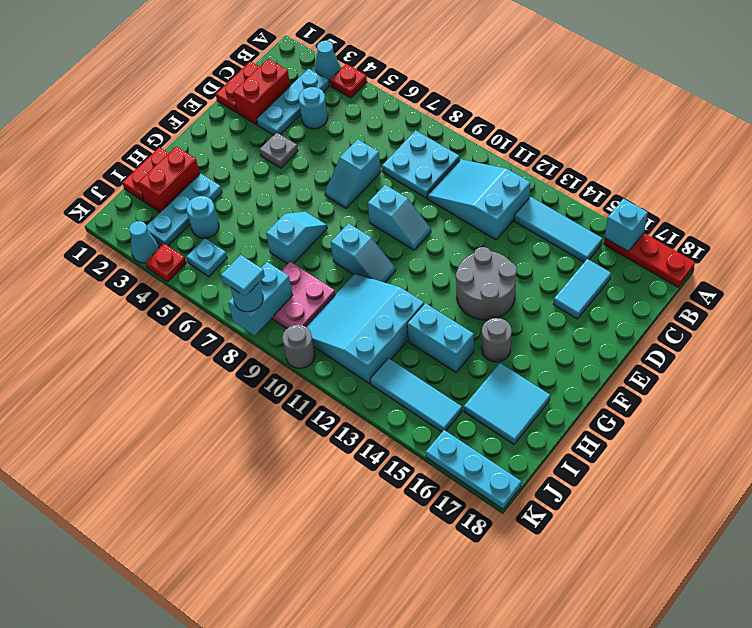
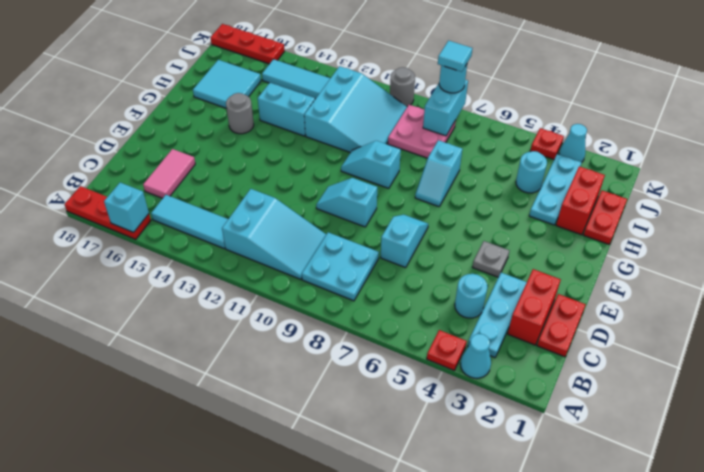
cyan tile C16:D16 level 1 -> pink tile C16:D16 level 1
grey round brick E13:F14 level 1 -> none
cyan plate J5 level 1 -> none
cyan plate K16:K18 level 1 -> red plate K16:K18 level 1

